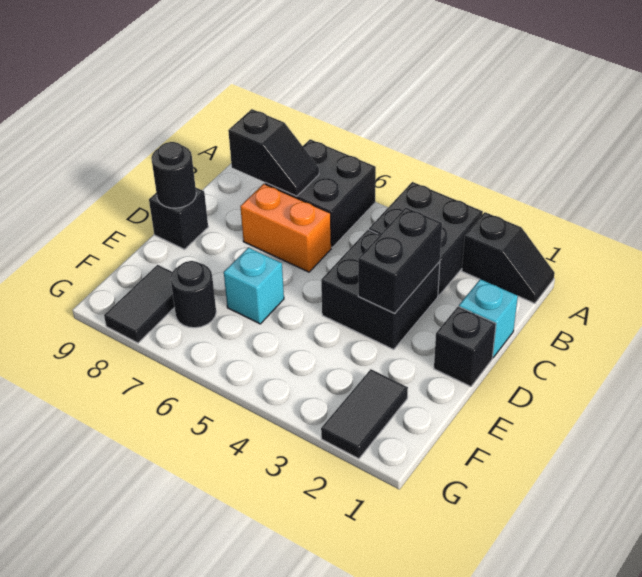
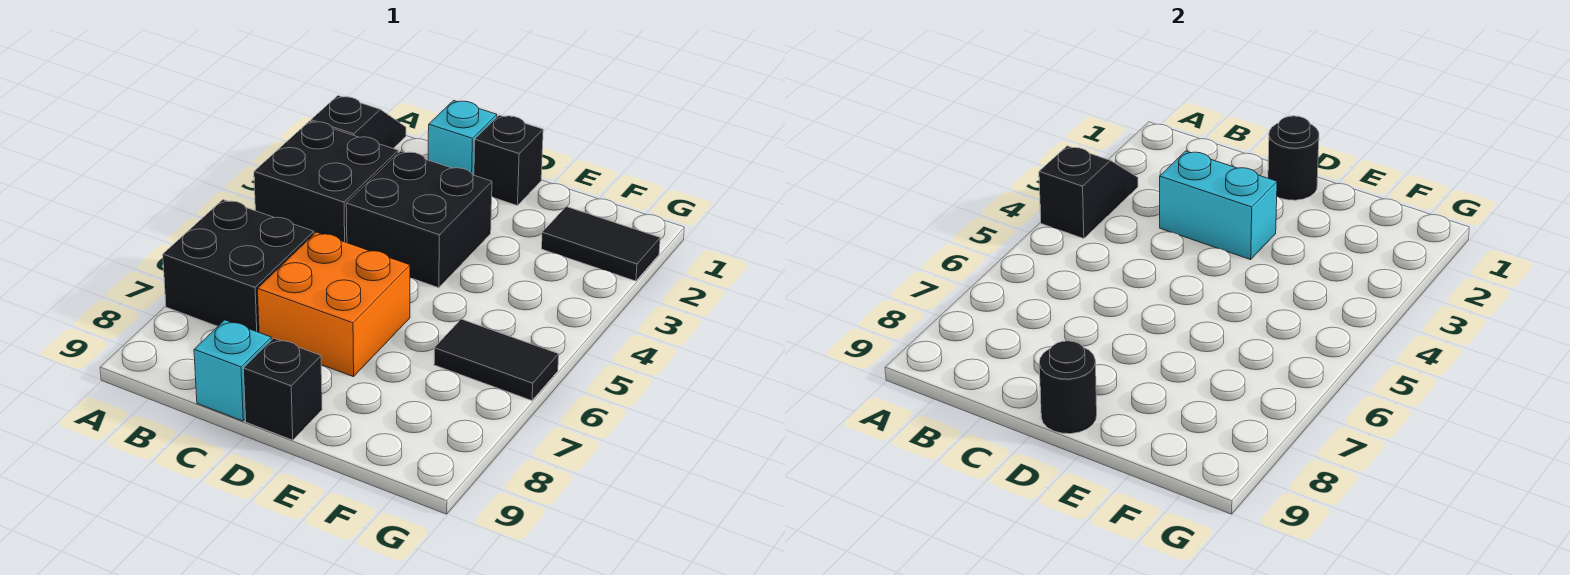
black slope B7:B8 level 2 top 8 -> black slope A3:A4 level 2 top 4
black brick C3:D3 level 2 -> cyan brick C3:D3 level 2
orange brick C6:C7 level 1 -> orange brick C6:D7 level 1
cyan brick E6 level 1 -> cyan brick C9 level 1
black round brick F7 level 1 -> black round brick D1 level 2
black tile F8:G8 level 1 -> black tile F6:G6 level 1

